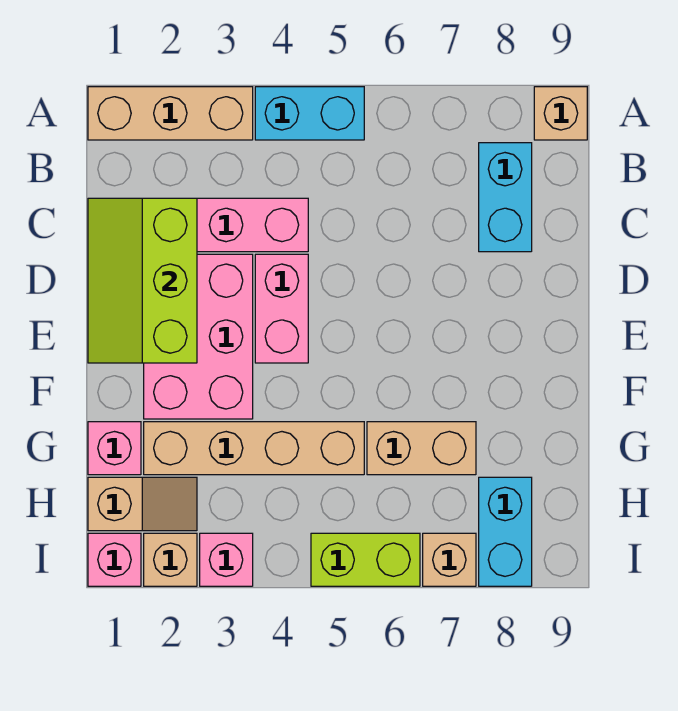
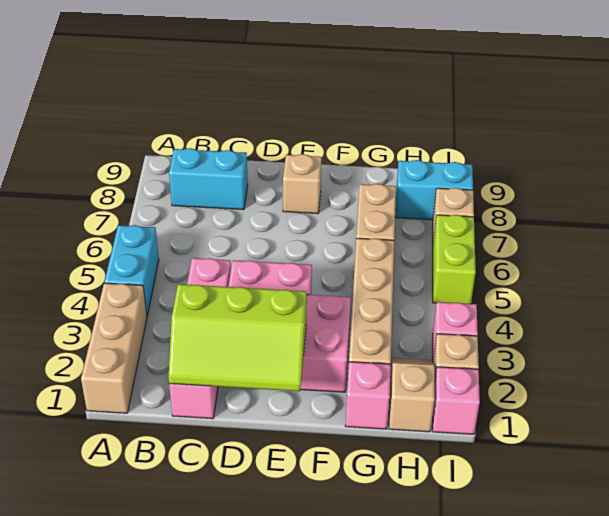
tan brick A9 level 1 -> tan brick E8 level 1

